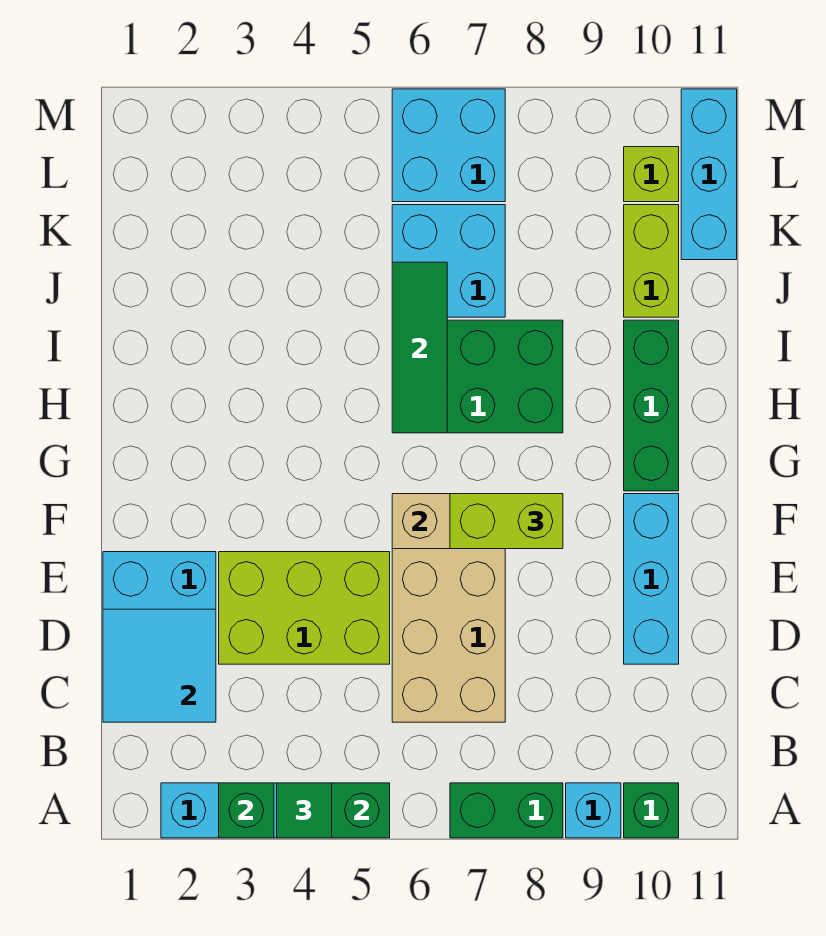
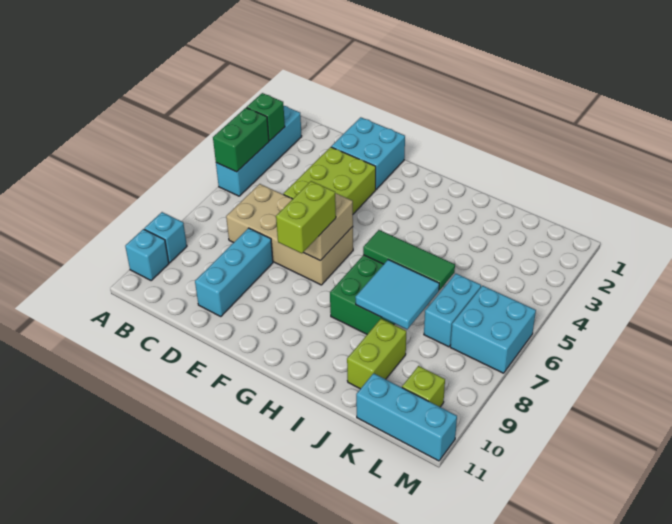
green tile A4 level 3 -> none
green brick A7:A8 level 1 -> none
green brick A10 level 1 -> cyan brick A10 level 1
cyan tile C1:D2 level 2 -> cyan tile I7:J8 level 2
cyan brick D10:F10 level 1 -> cyan brick D8:D10 level 1
green brick G10:I10 level 1 -> none
cyan brick J6:K7 level 1 -> cyan brick K6:K7 level 1
lime brick J10:K10 level 1 -> lime brick J9:J10 level 1

